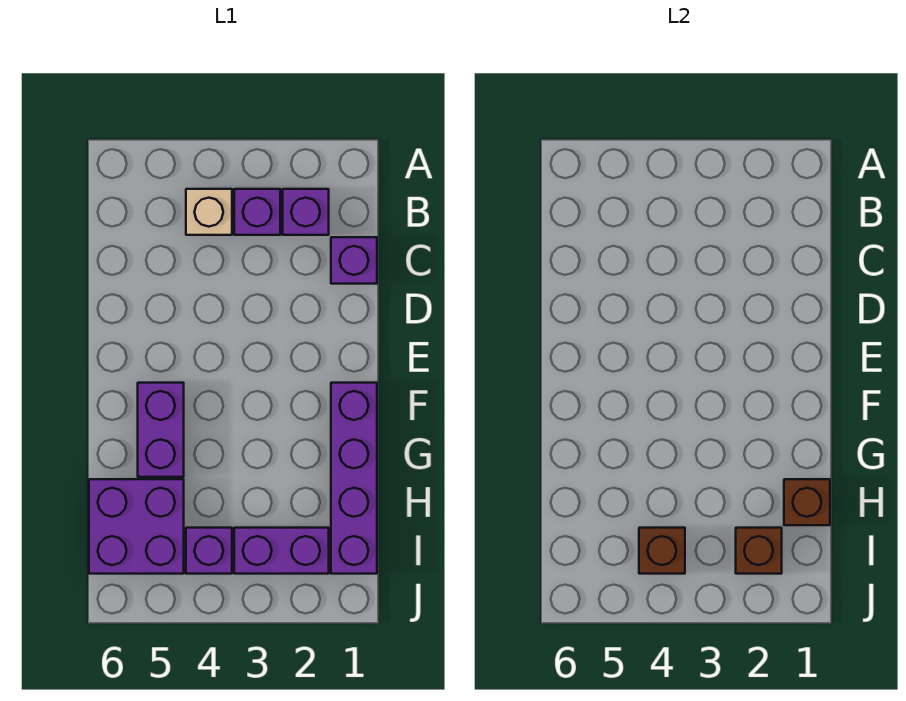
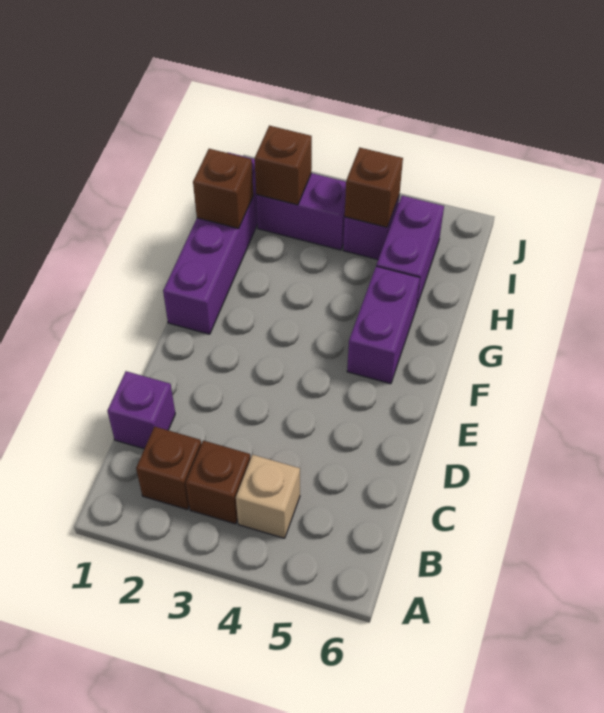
purple brick B2 level 1 -> brown brick B2 level 1
purple brick B3 level 1 -> brown brick B3 level 1
purple brick H5:I6 level 1 -> purple brick H5:I5 level 1

